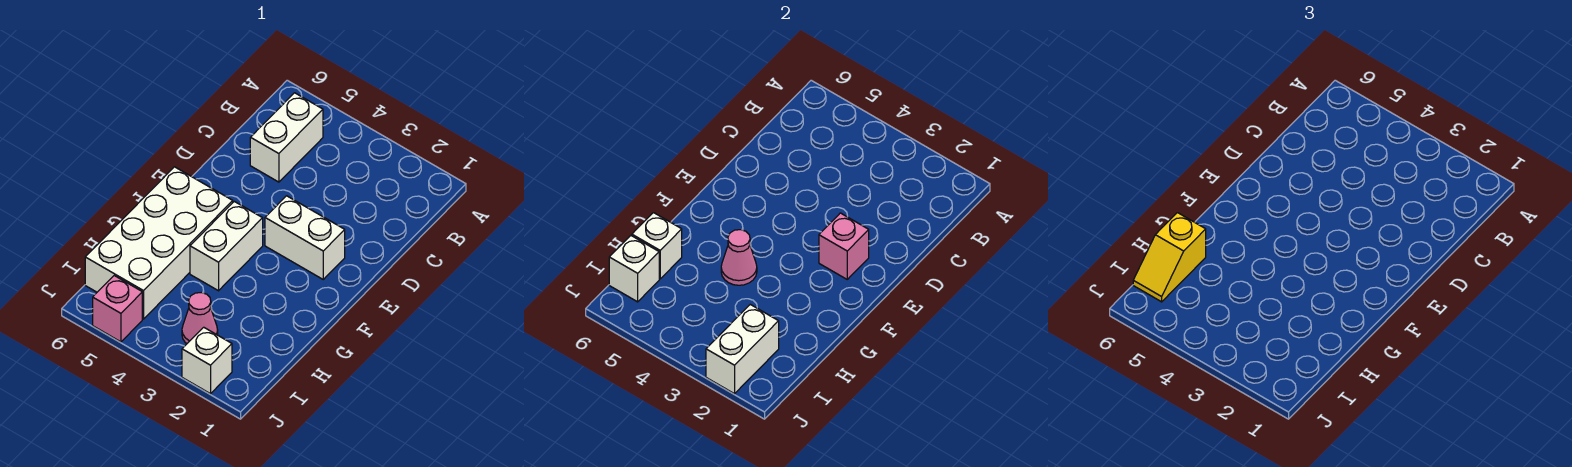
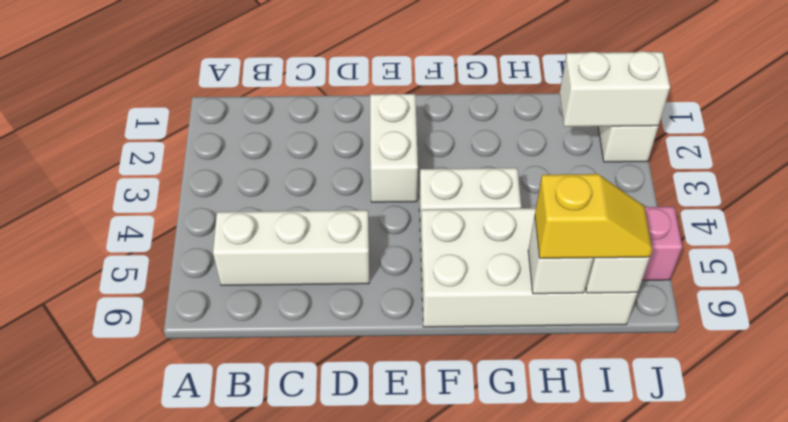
white brick B5:C5 level 1 -> white brick B5:D5 level 1
pink brick E2 level 2 -> none
pink cone G4 level 2 -> none
pink cone I3 level 1 -> none

